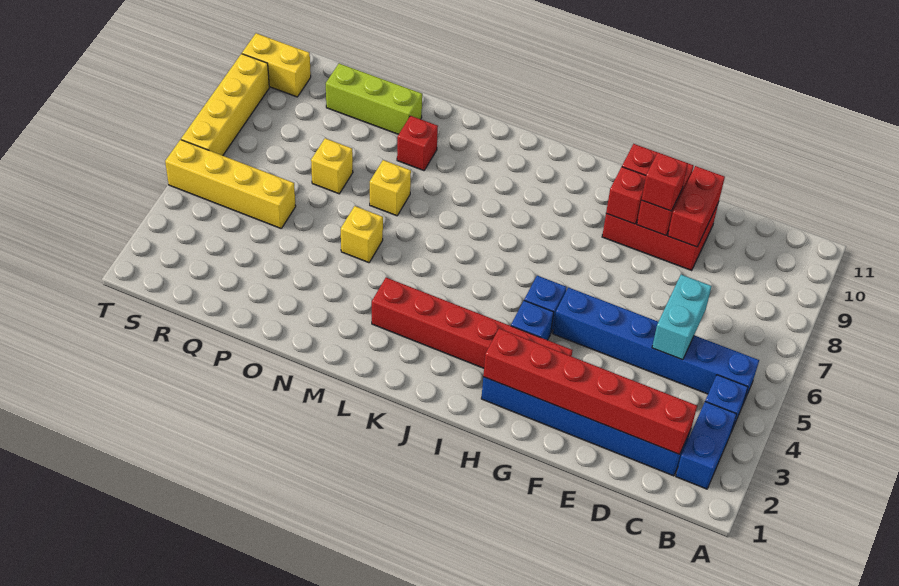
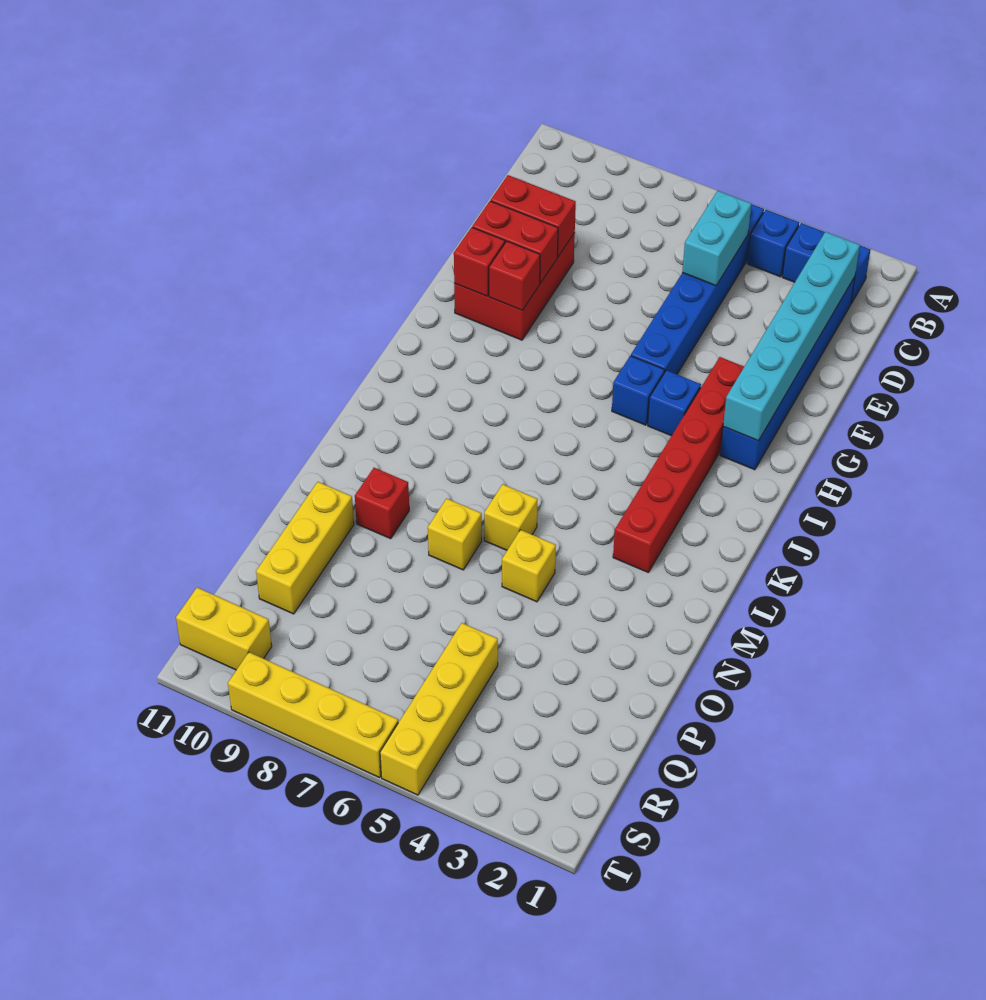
red brick C2:H2 level 2 -> cyan brick C2:H2 level 2
cyan brick D5:D6 level 2 -> cyan brick C5:D5 level 2
red brick F9 level 3 -> none
lime brick O10:Q10 level 1 -> yellow brick O10:Q10 level 1
yellow brick P7 level 1 -> yellow brick M6 level 1
yellow brick S10:T10 level 1 -> yellow brick S10:S11 level 1

